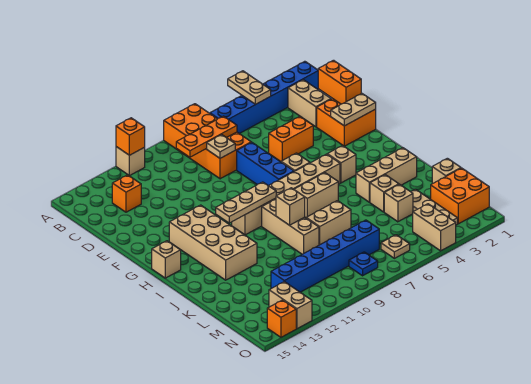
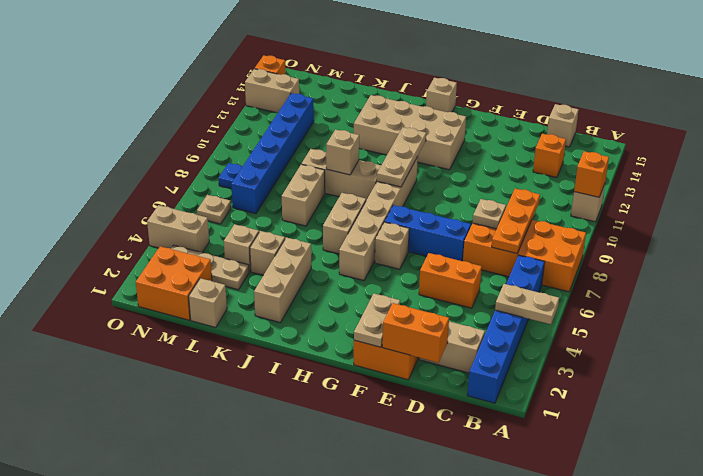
orange brick E4:E5 level 1 -> orange brick D5:E5 level 1
tan brick H4 level 1 -> tan brick C15 level 1

